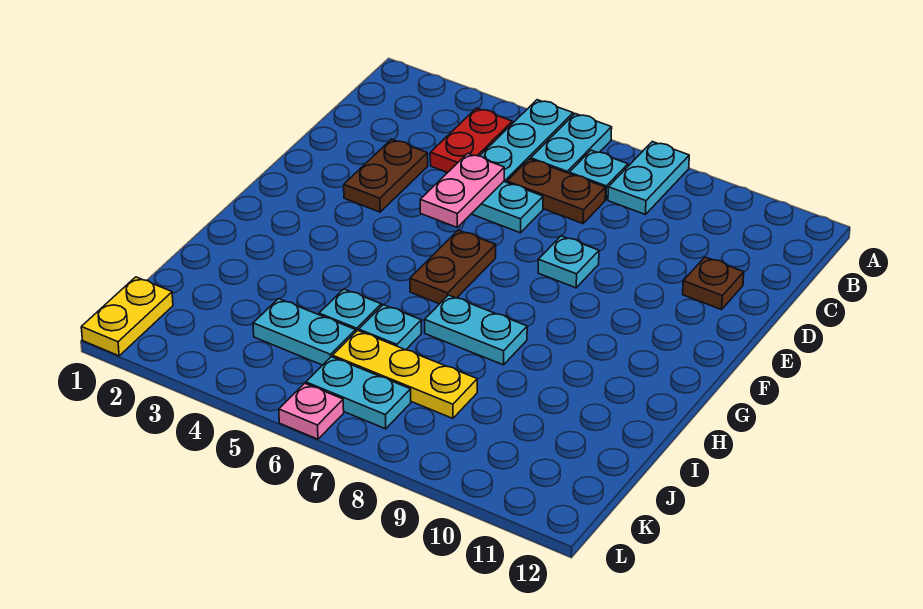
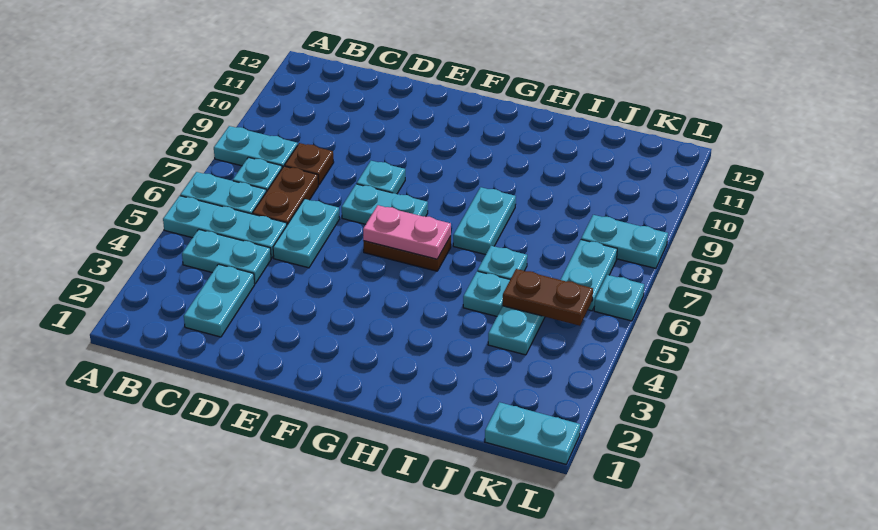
red plate B4:C4 level 1 -> cyan plate B4:C4 level 1
none -> cyan plate C2:C3 level 1
brown plate D3:E3 level 1 -> brown plate J5:K5 level 2
pink plate D5:E5 level 2 -> pink plate F6:G6 level 2
brown plate D11 level 1 -> brown plate C8 level 1
none -> cyan plate E7:F7 level 1
yellow plate J6:J8 level 1 -> none
yellow plate K1:L1 level 1 -> cyan plate K1:L1 level 1
none -> cyan plate K8:L8 level 1
pink plate L6 level 1 -> cyan plate L6 level 1

